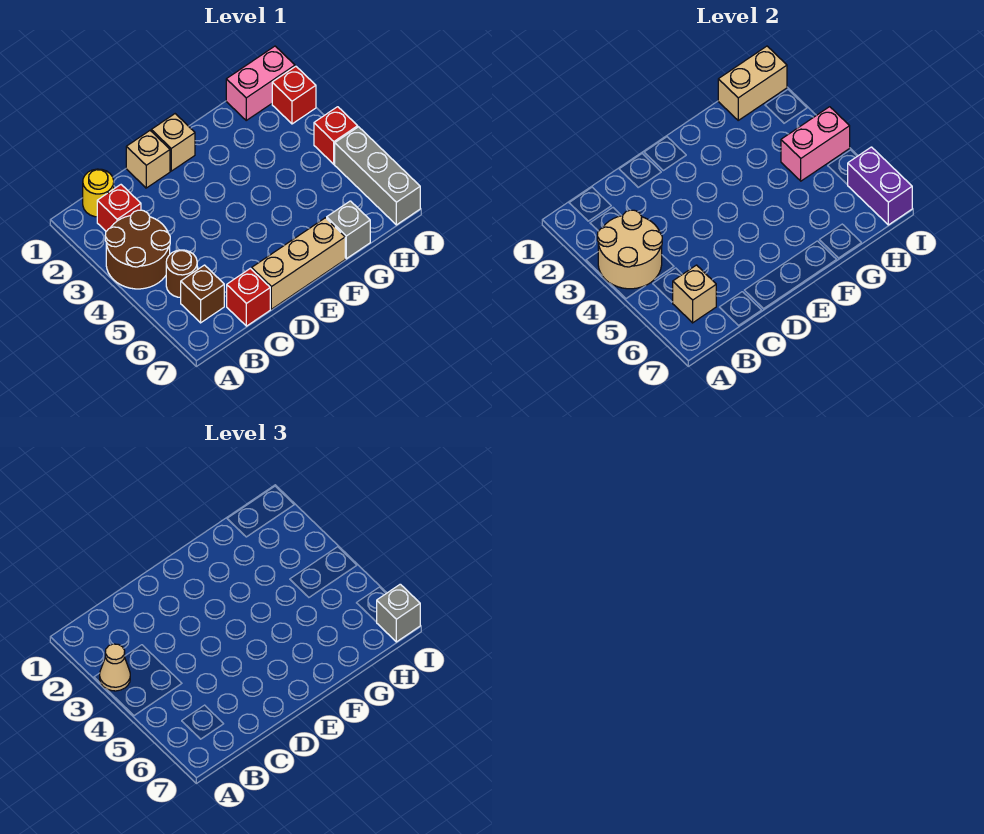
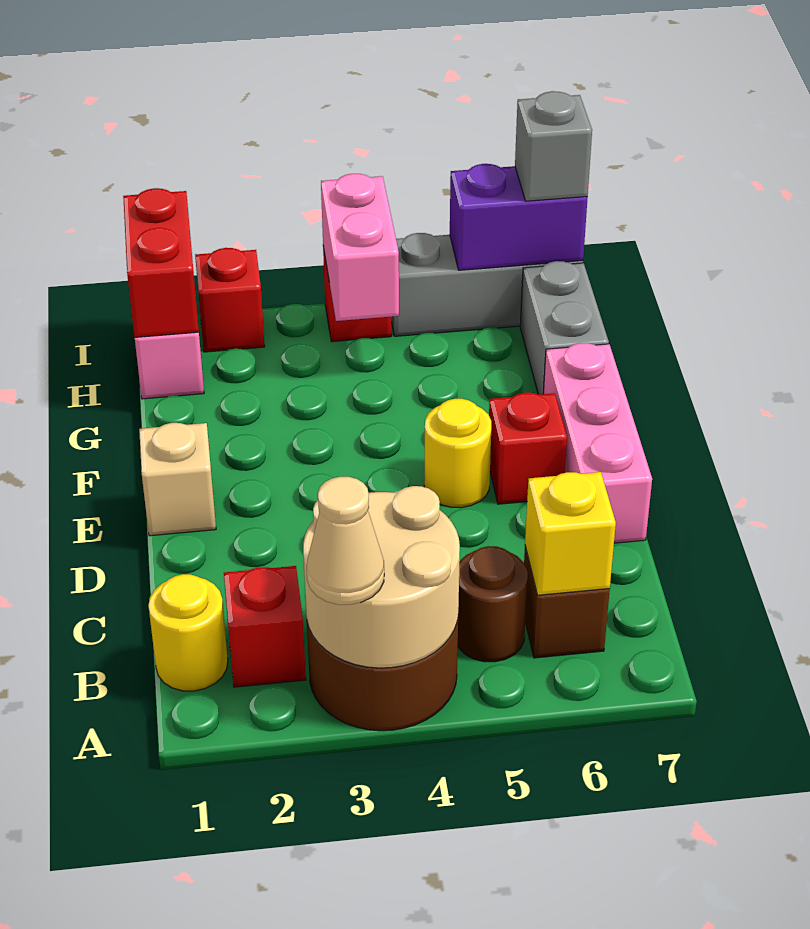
tan brick B6 level 2 -> yellow brick B6 level 2
red brick C7 level 1 -> red brick E6 level 1
tan brick D1 level 1 -> none
tan brick D7:F7 level 1 -> pink brick D7:F7 level 1
none -> yellow round brick E5 level 1
grey brick G7 level 1 -> grey brick G7:H7 level 1
tan brick H1:I1 level 2 -> red brick H1:I1 level 2

